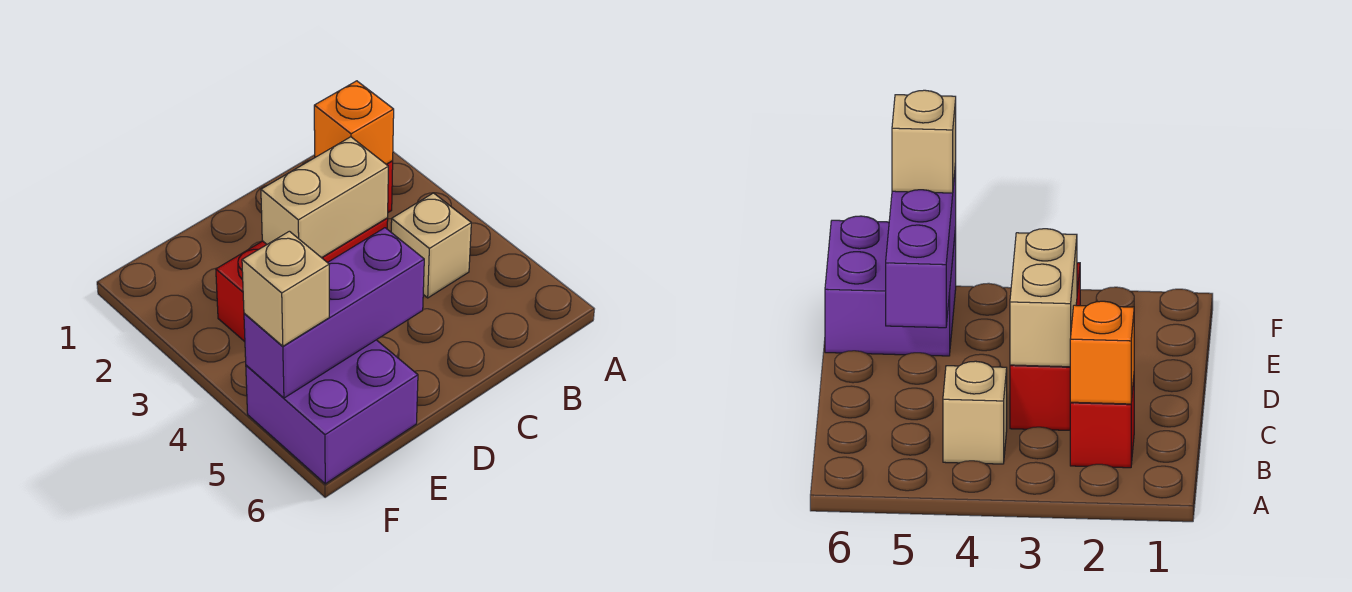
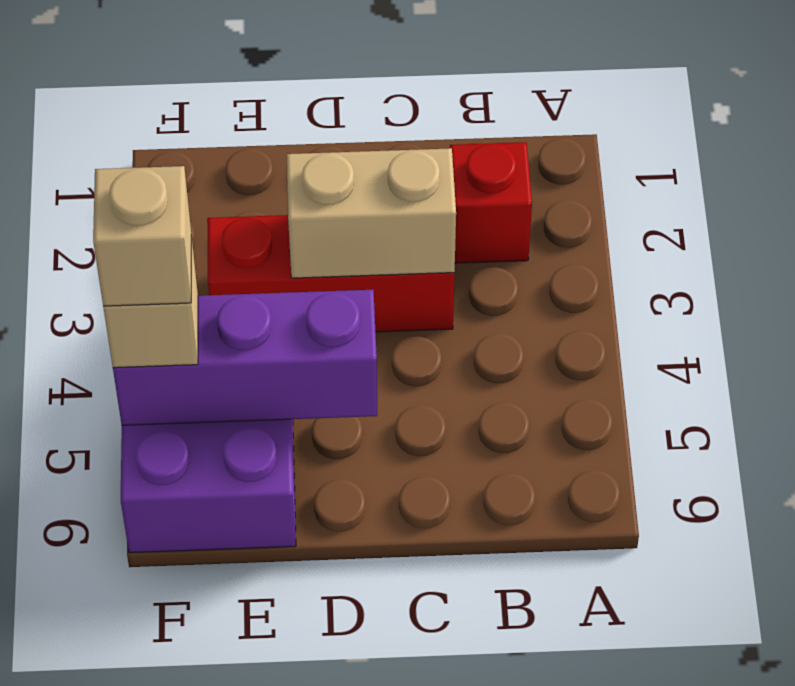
orange brick B2 level 2 -> none
tan brick B4 level 1 -> tan brick F5 level 4

